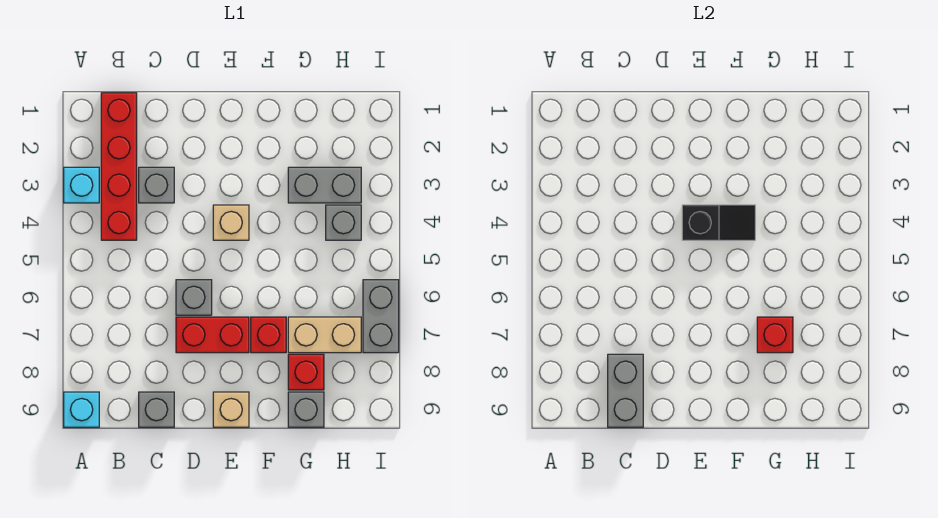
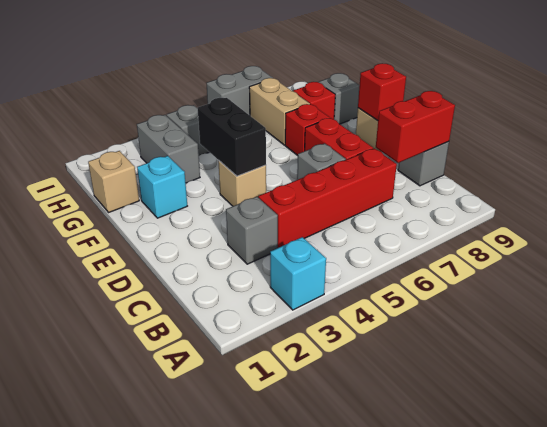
cyan brick A9 level 1 -> cyan brick F2 level 1
red brick B1:B4 level 1 -> red brick C4:C7 level 1
grey brick C8:C9 level 2 -> red brick C8:C9 level 2
black slope E4:F4 level 2 top E -> black brick E4:F4 level 2
none -> tan brick G1 level 1
red brick G7 level 2 -> red brick E9 level 2

